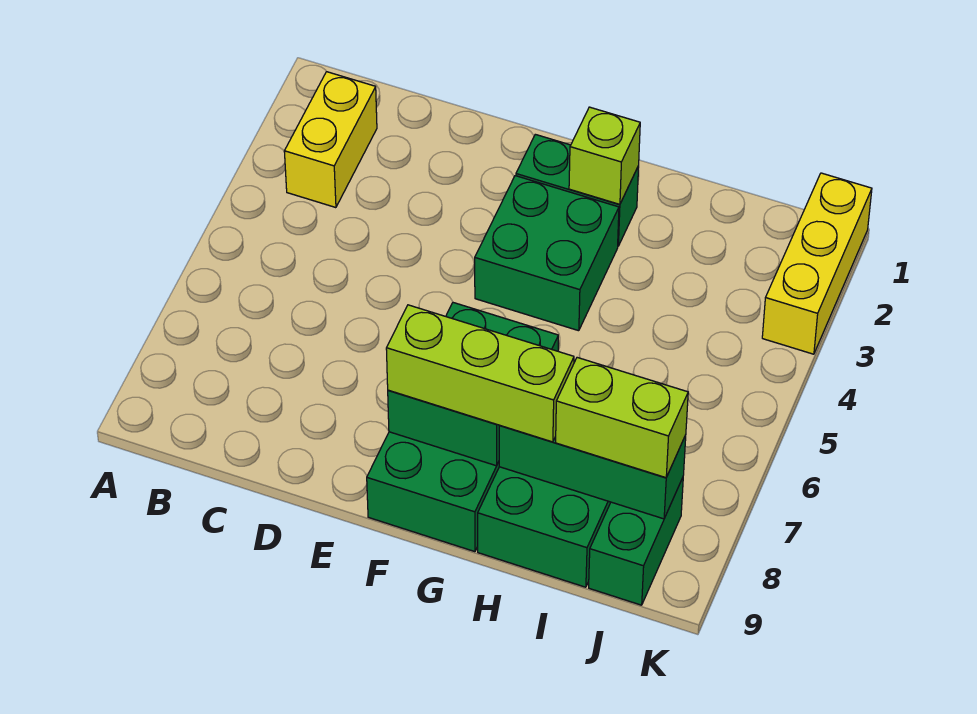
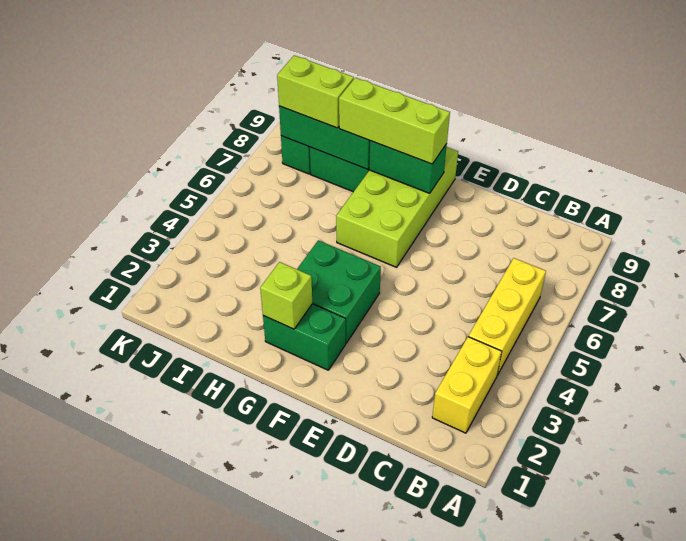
green brick F6:G9 level 1 -> lime brick F6:G9 level 1
yellow brick K1:K3 level 1 -> yellow brick B4:B6 level 1

